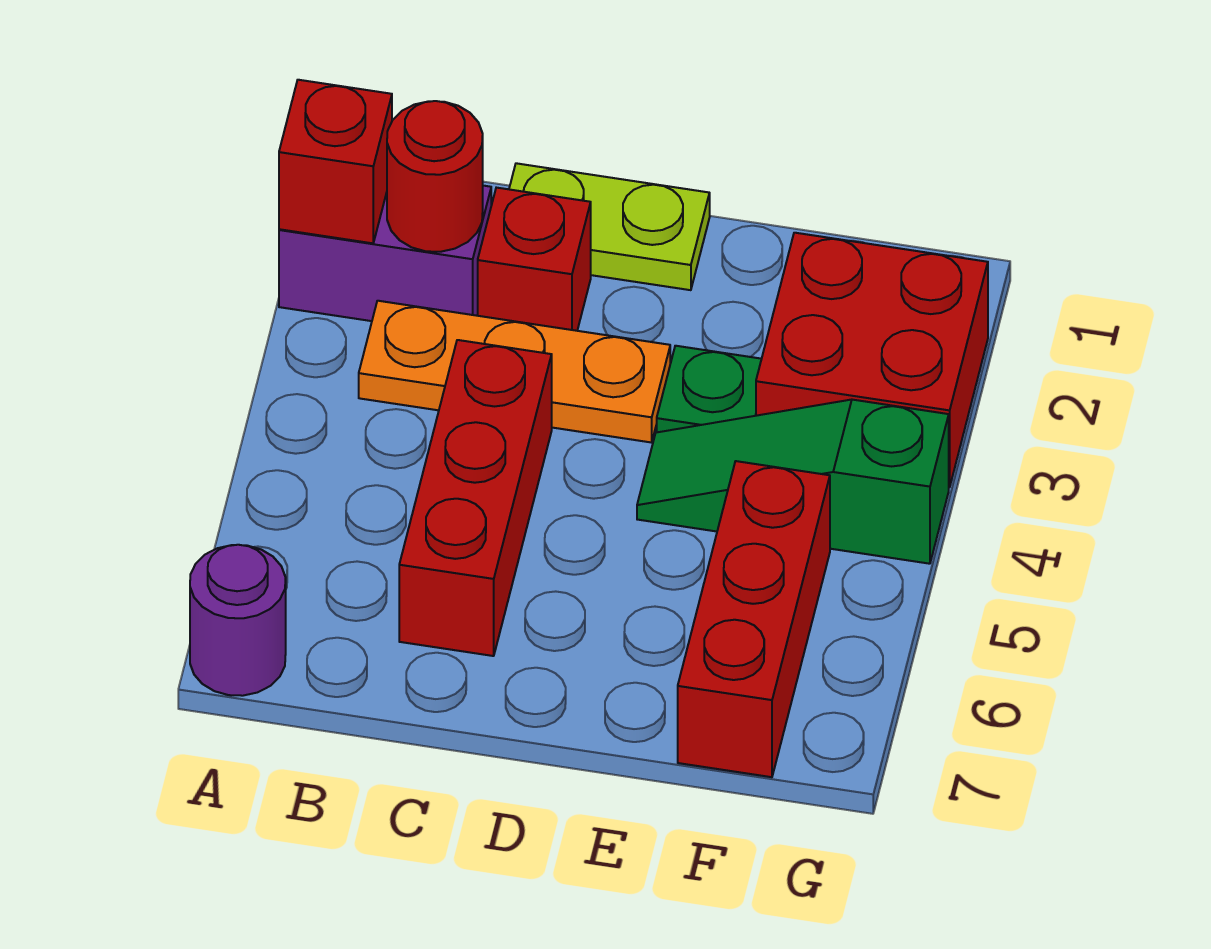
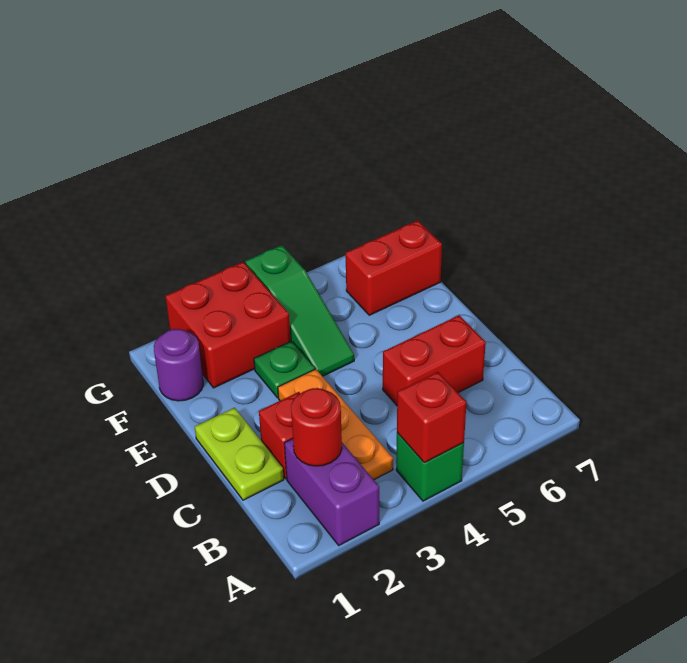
red brick A2 level 2 -> red brick A4 level 2
none -> green brick A4 level 1
purple round brick A7 level 1 -> purple round brick F1 level 1
red brick C4:C6 level 1 -> red brick C5:C6 level 1
red brick F5:F7 level 1 -> red brick F6:F7 level 1

